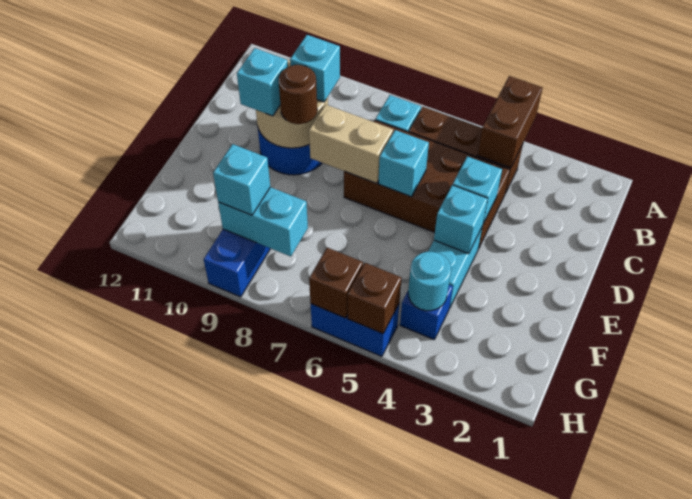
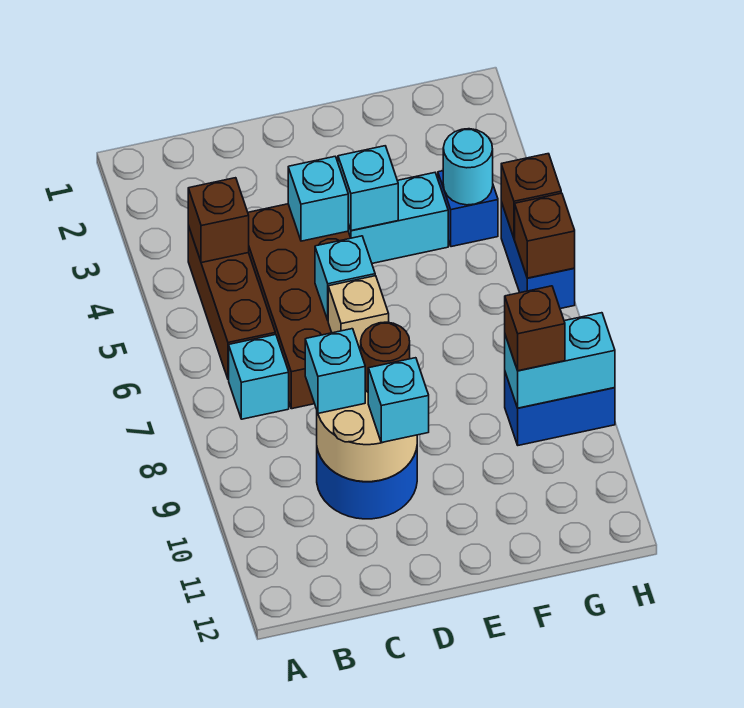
brown brick A4:B4 level 2 -> brown brick B4 level 2
tan brick D7:D8 level 2 -> tan brick D7 level 2
cyan brick G8:G9 level 2 -> cyan brick G9:H9 level 2
cyan brick G9 level 3 -> brown brick G9 level 3

